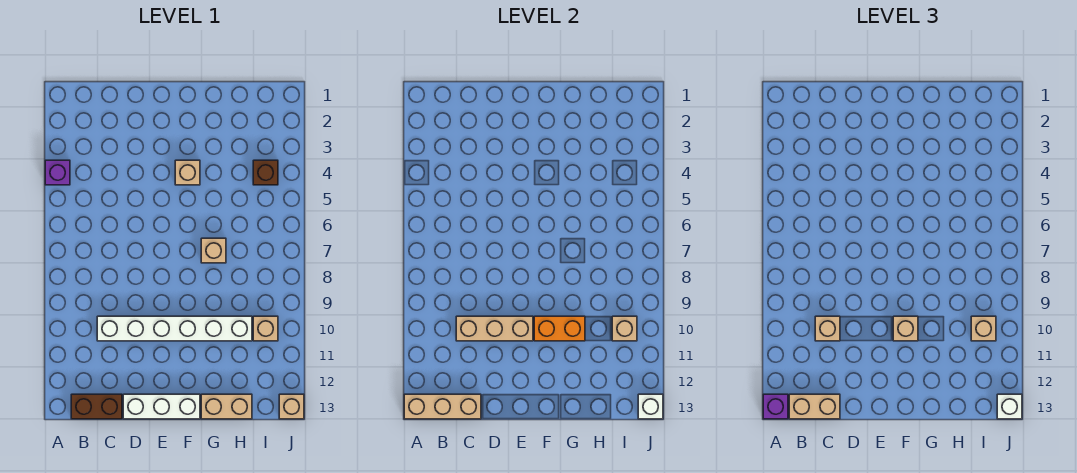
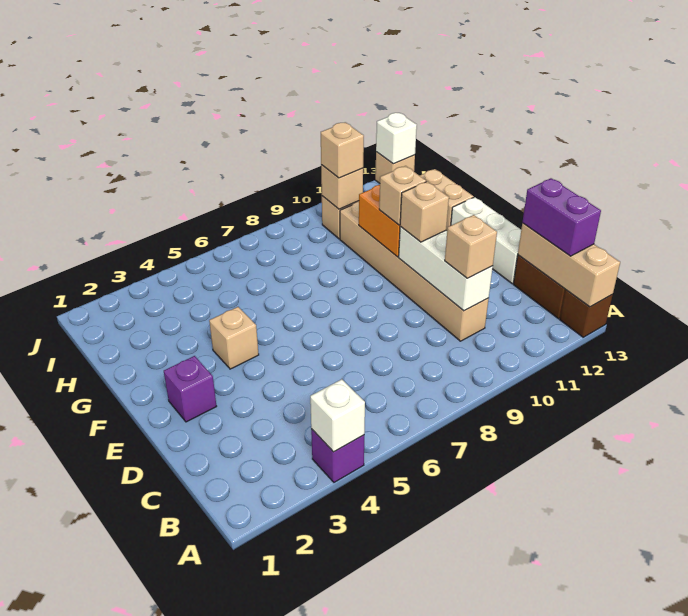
purple brick A13 level 3 -> purple brick E2 level 1
tan brick B13:C13 level 3 -> purple brick B13:C13 level 3
white brick C10:H10 level 1 -> tan brick C10:H10 level 1
tan brick C10:E10 level 2 -> white brick C10:E10 level 2
tan brick G7 level 1 -> tan brick E10 level 3
brown brick I4 level 1 -> brown brick A13 level 1
white brick J13 level 3 -> white brick A4 level 2

